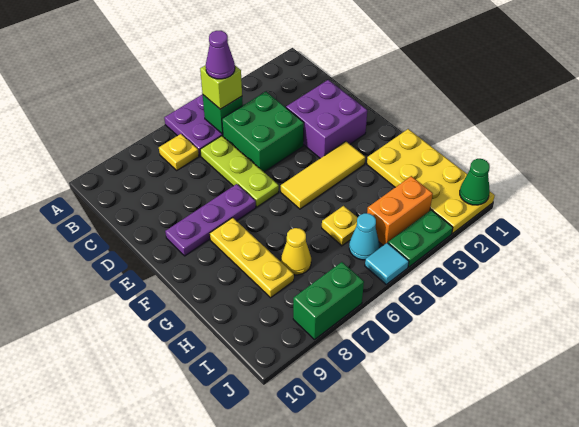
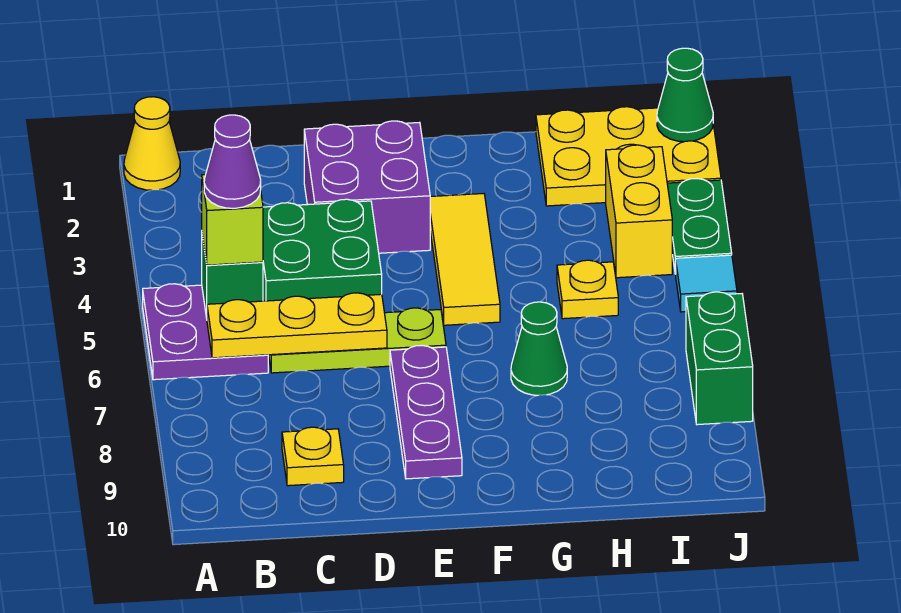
yellow plate B7 level 1 -> yellow plate C9 level 1
yellow plate F8:H8 level 1 -> yellow plate B6:D6 level 2
yellow plate G1:J2 level 1 -> yellow plate H1:J2 level 1
none -> green cone G7 level 1
yellow cone H7 level 1 -> yellow cone A1 level 1
orange brick I3:I4 level 1 -> yellow brick I3:I4 level 1
cyan cone I5 level 1 -> none

